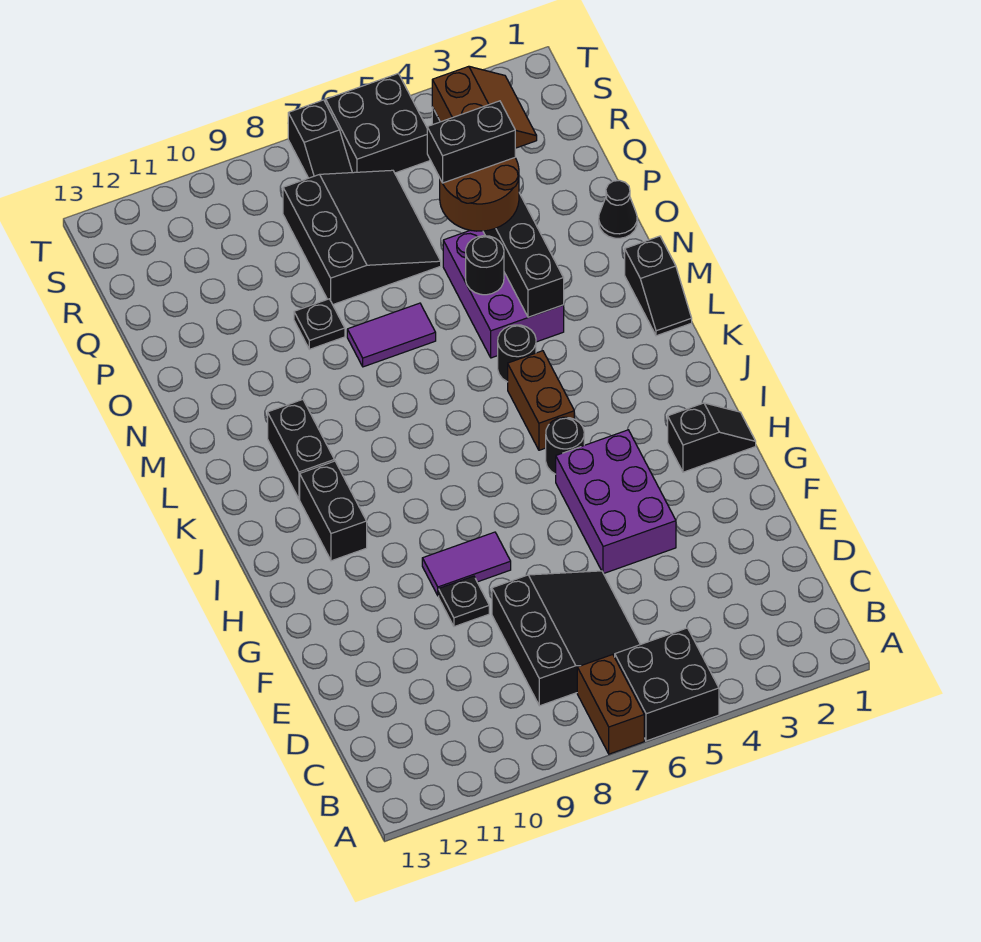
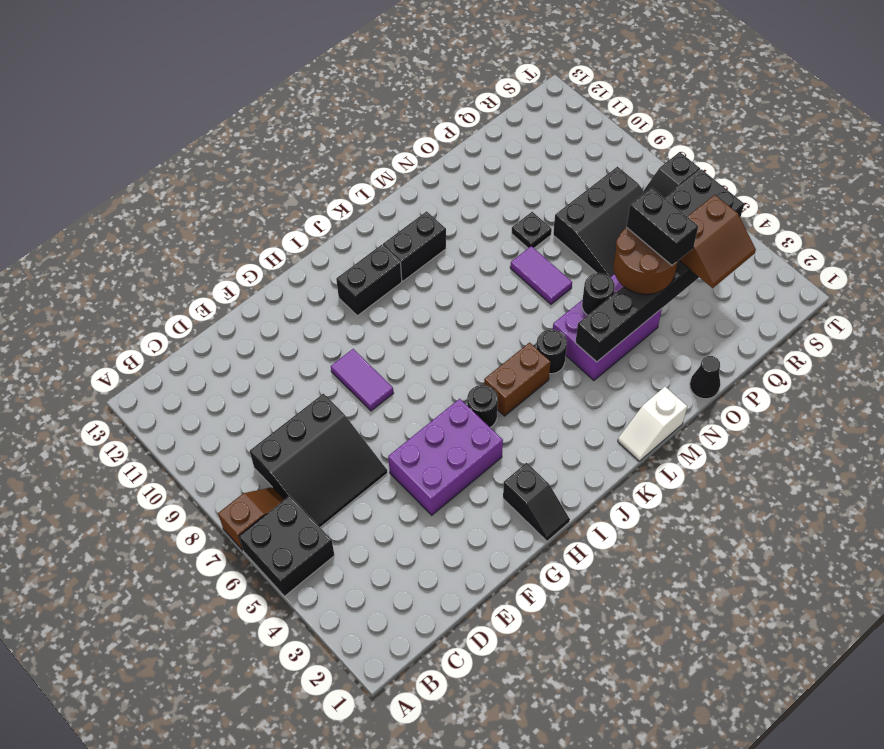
brown brick A7:B7 level 1 -> brown slope A7:B7 level 1 top A
black plate F9 level 1 -> none
black slope L1:M1 level 1 top M -> white slope L1:M1 level 1 top M

